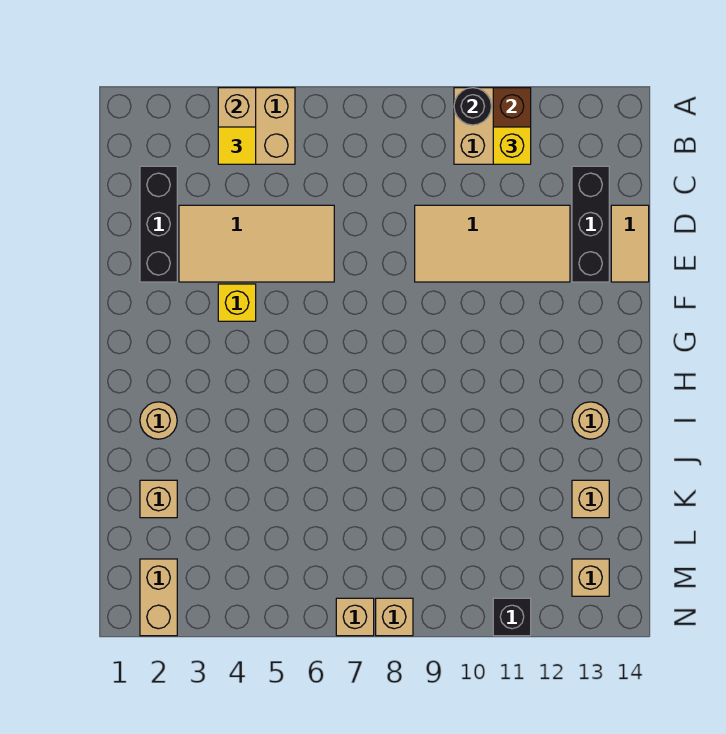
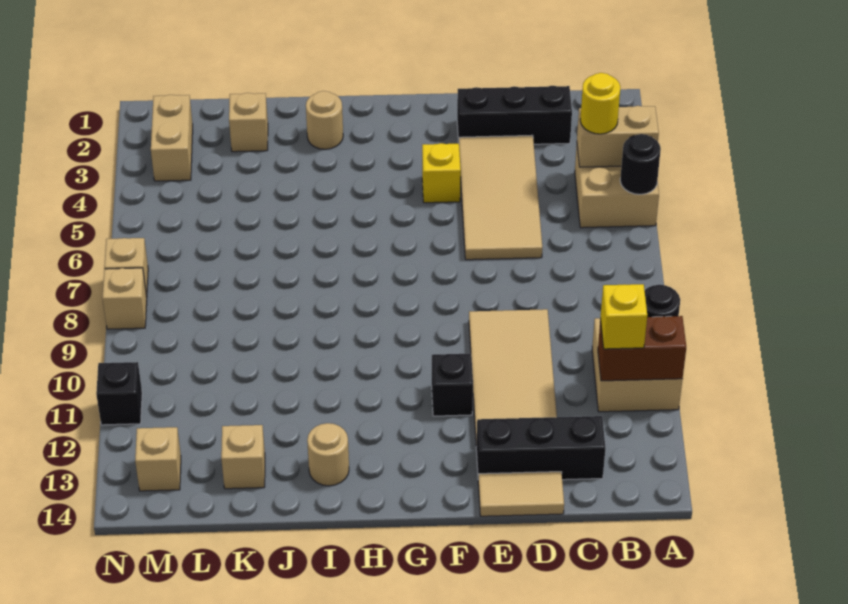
none -> black round brick A5 level 2
yellow tile B4 level 3 -> yellow round brick B4 level 3
none -> black brick F11 level 1
tan brick M2:N2 level 1 -> tan brick M2:M3 level 1

